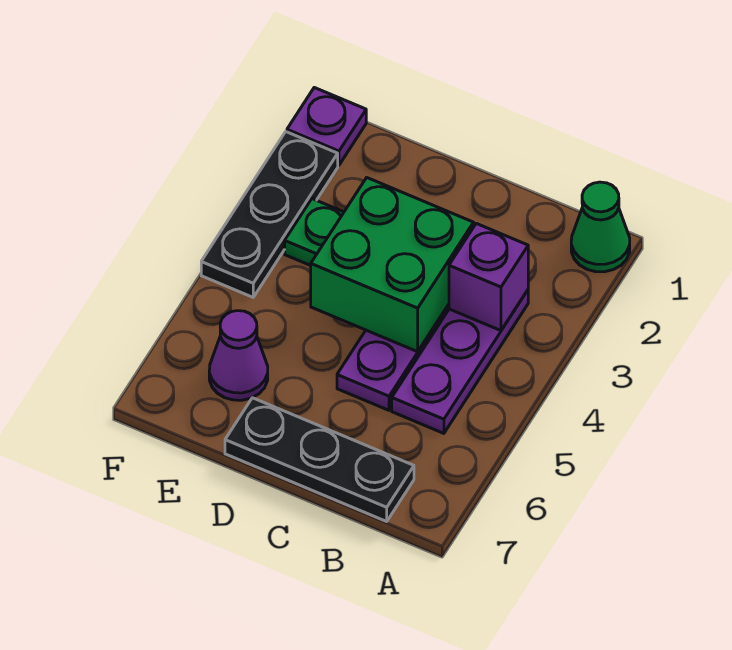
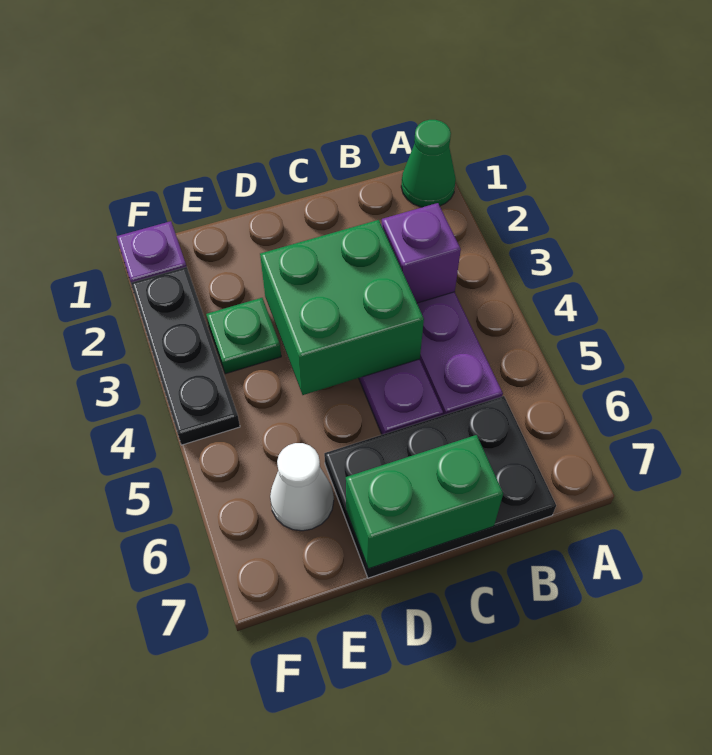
black plate B7:D7 level 1 -> black plate B6:D7 level 1
none -> green brick C7:D7 level 2
purple cone E6 level 1 -> white cone E6 level 1

